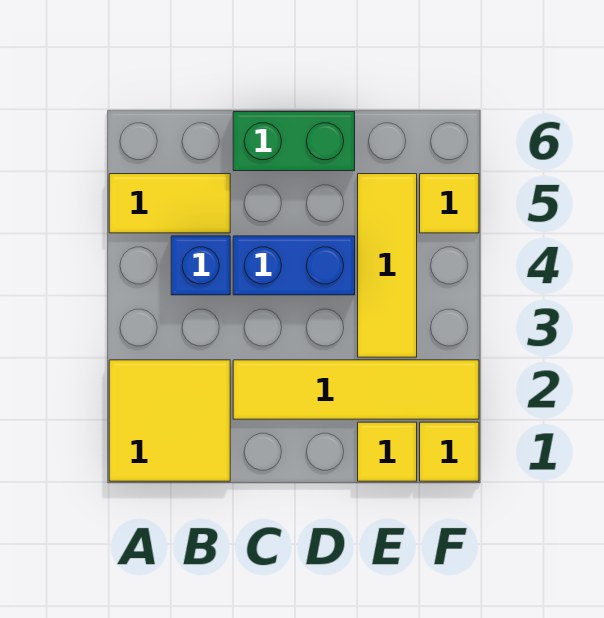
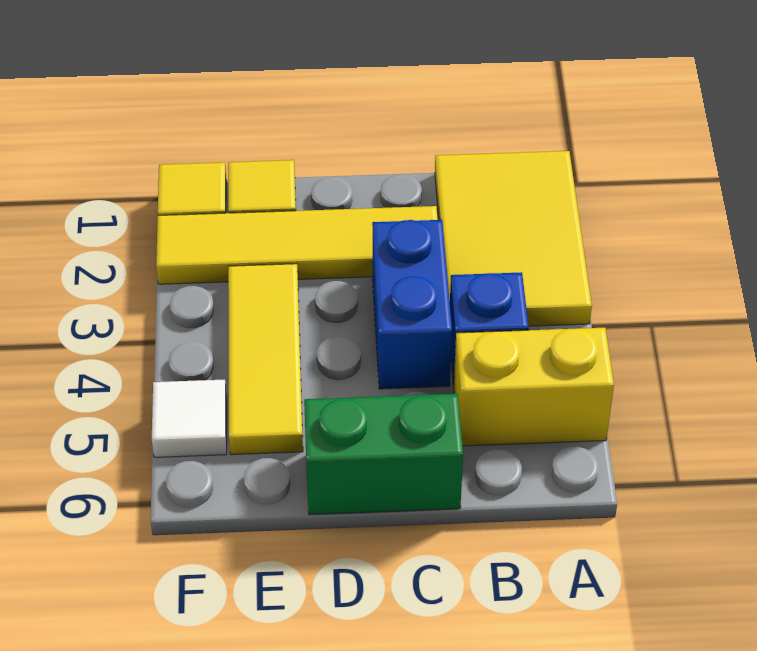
yellow tile A1:B2 level 1 -> yellow tile A1:B3 level 1
yellow tile A5:B5 level 1 -> yellow brick A5:B5 level 1
blue brick C4:D4 level 1 -> blue brick C3:C4 level 1
yellow tile F5 level 1 -> white tile F5 level 1

